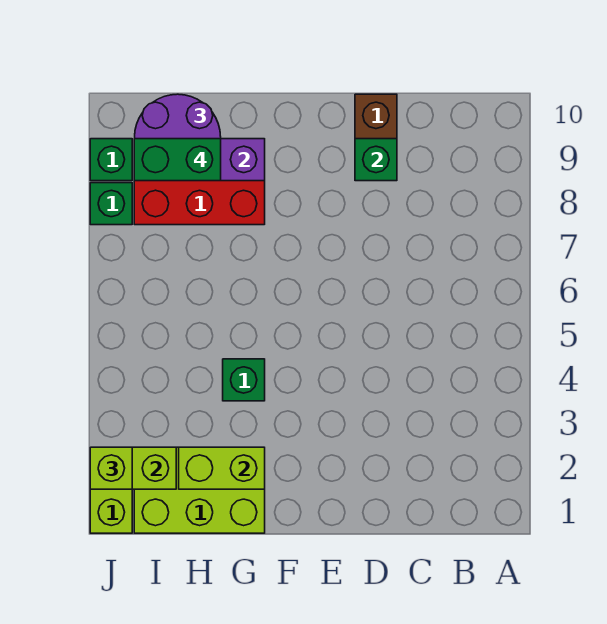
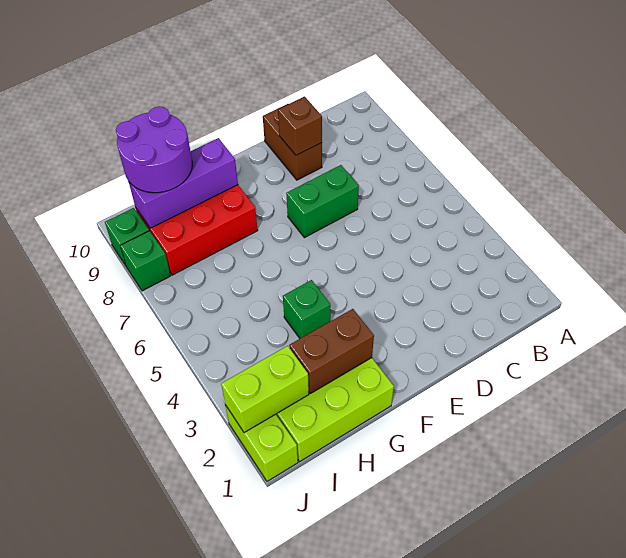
green brick D9 level 2 -> brown brick D9 level 2
lime brick G2:H2 level 2 -> brown brick G2:H2 level 2
green brick H9:I9 level 4 -> green brick D7:E7 level 1
lime brick J2 level 3 -> none

